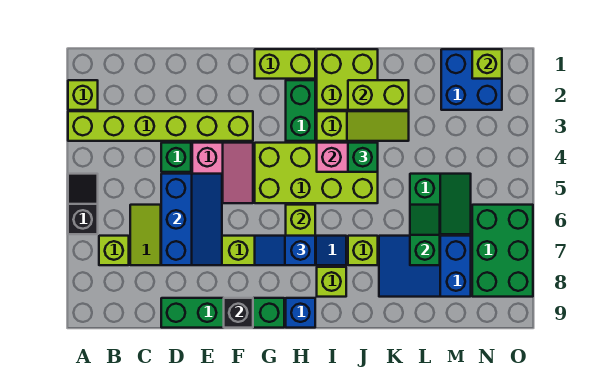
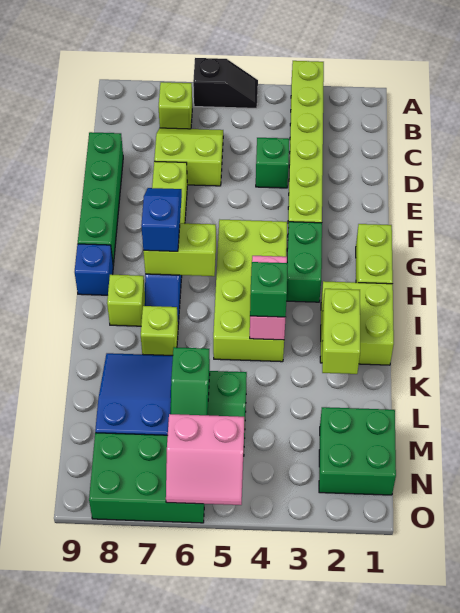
lime brick A2 level 1 -> none
blue slope D5:E7 level 2 top D -> none
pink slope E4:F5 level 1 top E -> pink slope N5:O6 level 2 top N
black brick F9 level 2 -> none
green brick H2:H3 level 1 -> green brick G3:H3 level 1
lime slope I3:K3 level 1 top I -> none
green slope L6:L7 level 2 top 7 -> green slope L6:M6 level 2 top L
blue brick M1:N2 level 1 -> green brick M1:N2 level 1
lime brick N1 level 2 -> none

